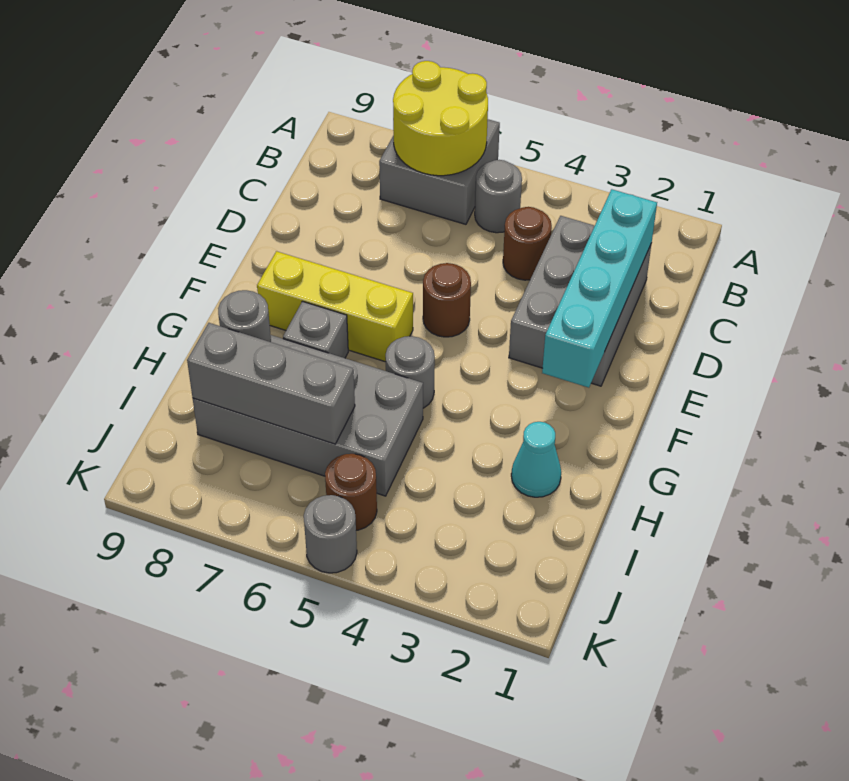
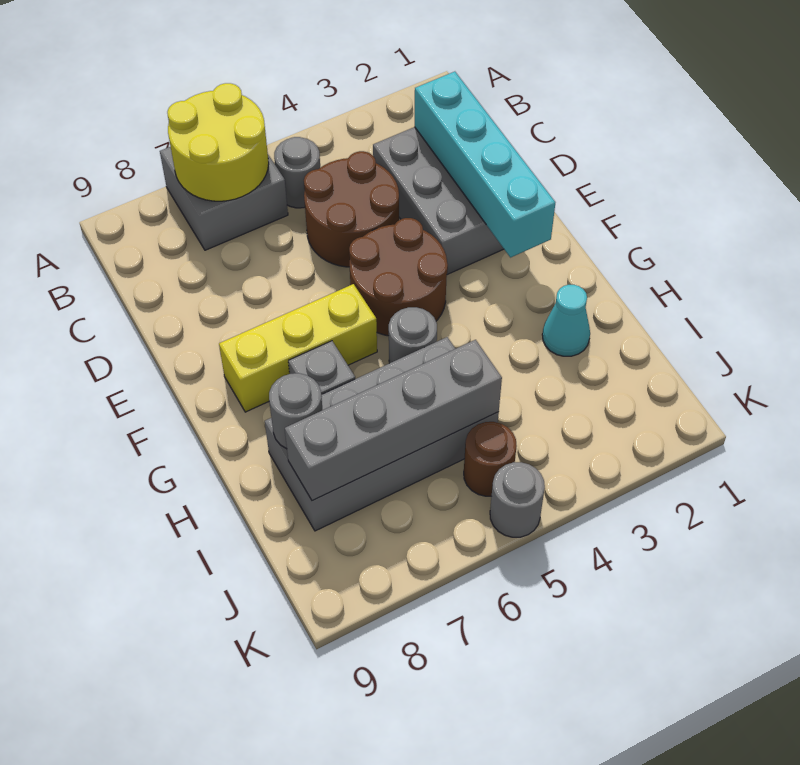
brown round brick C4 level 1 -> brown round brick C4:D5 level 1
brown round brick E5 level 1 -> brown round brick E4:F5 level 1
grey brick I6:I8 level 2 -> grey brick I5:I8 level 2

